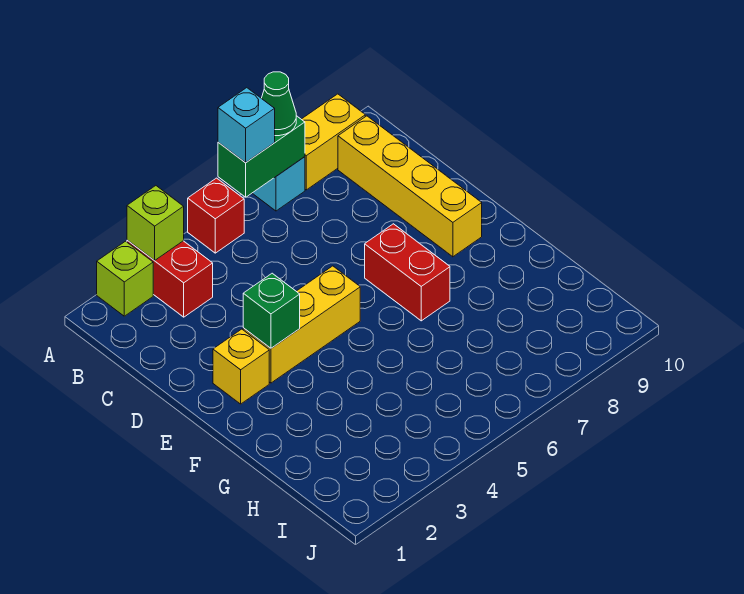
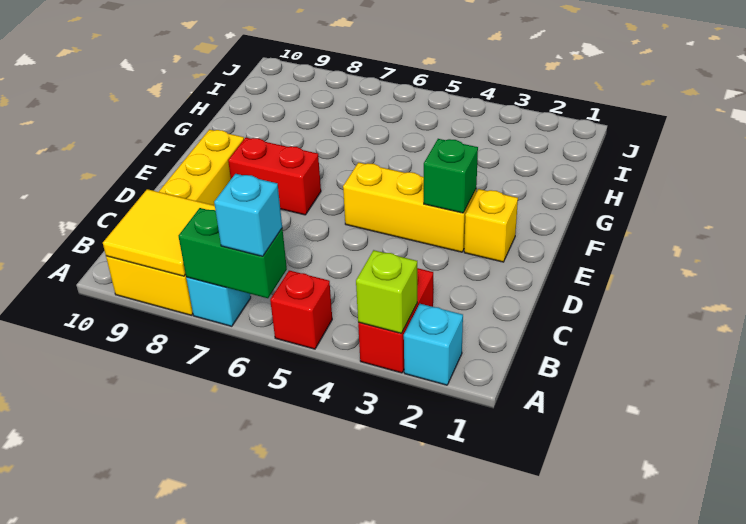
lime brick A2 level 1 -> cyan brick A2 level 1
green cone A7 level 3 -> none
none -> yellow tile A8:B9 level 2
red brick E7:F7 level 1 -> red brick E7:E8 level 1

